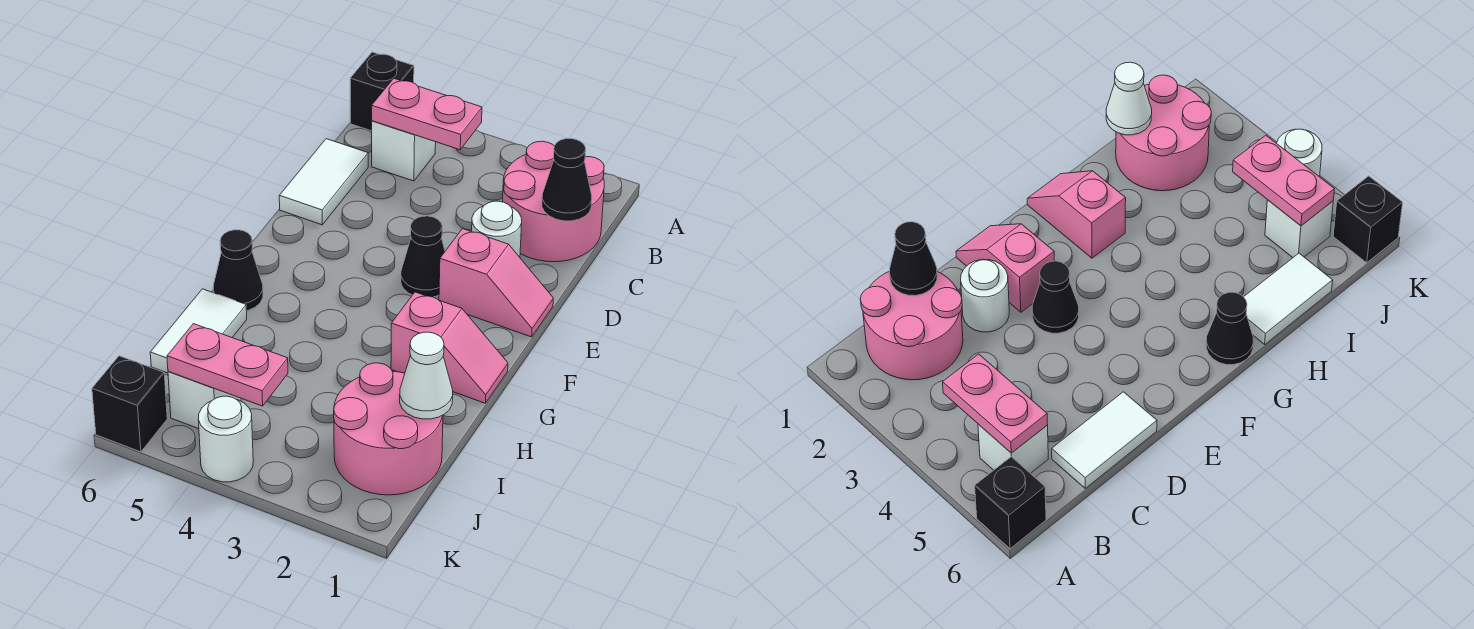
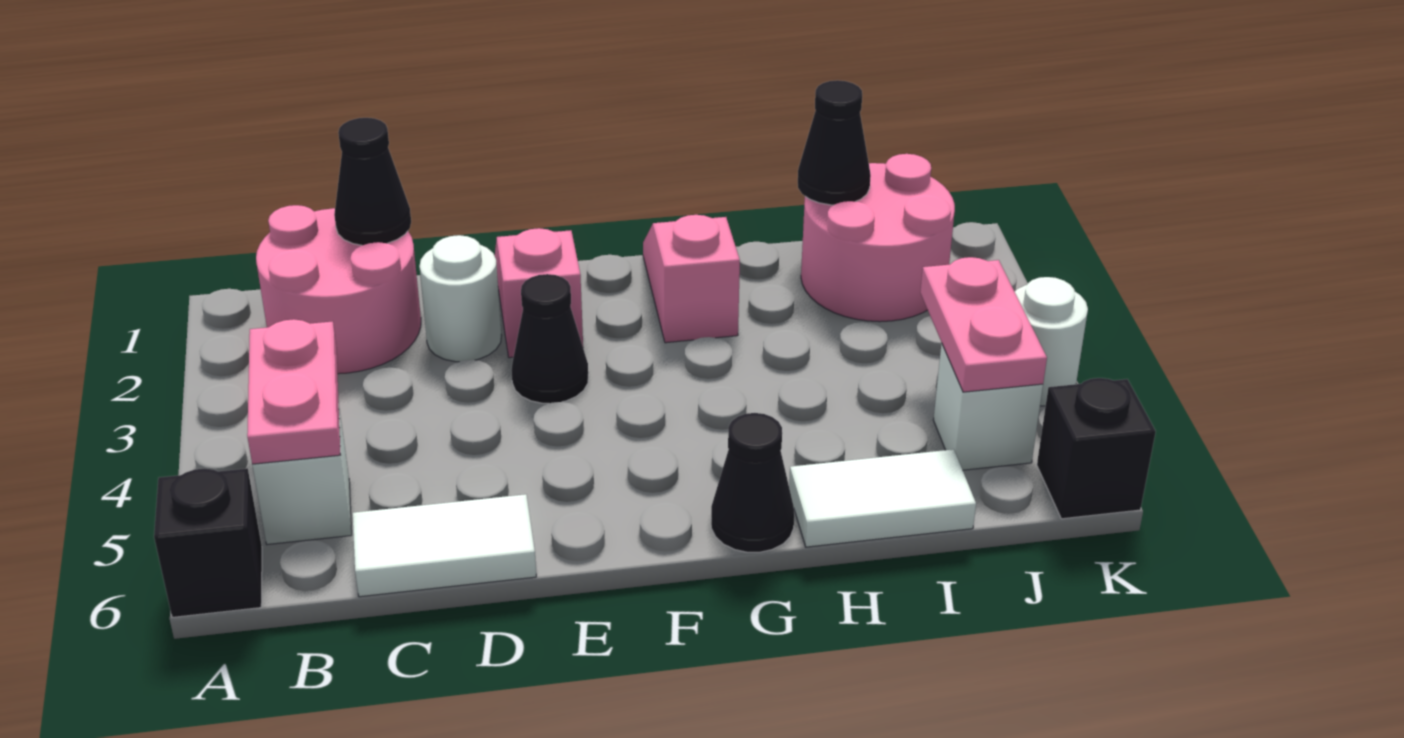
white cone I1 level 2 -> black cone I1 level 2

